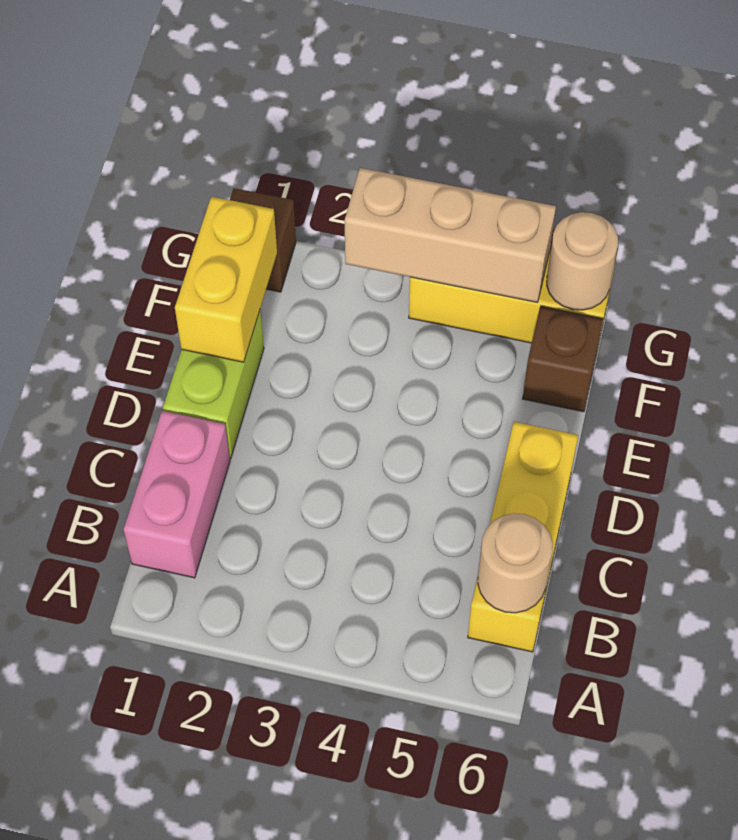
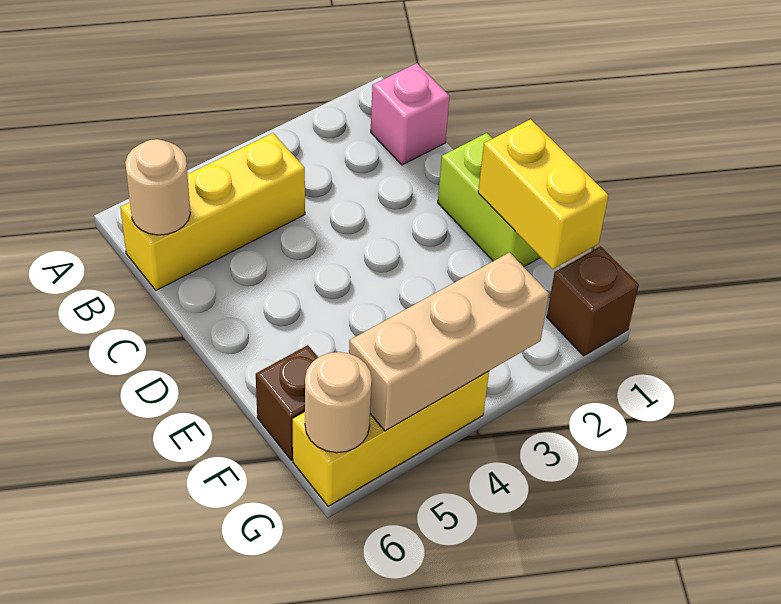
pink brick B1:C1 level 1 -> pink brick B1 level 1
yellow brick B6:D6 level 1 -> yellow brick B4:B6 level 1

